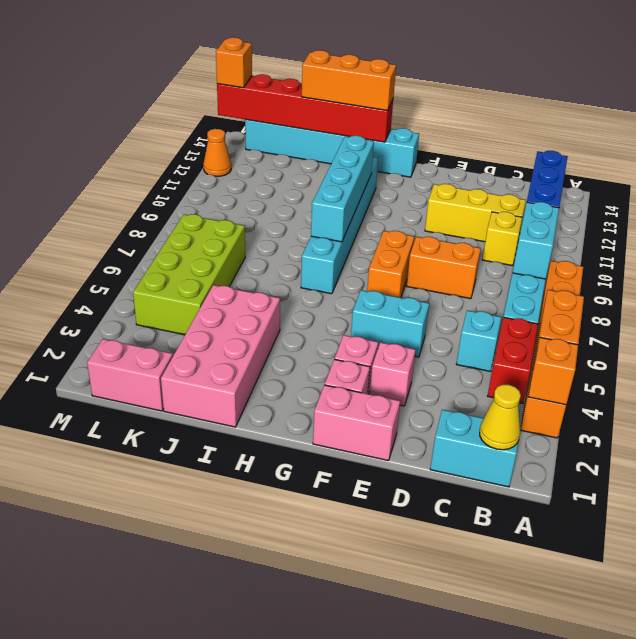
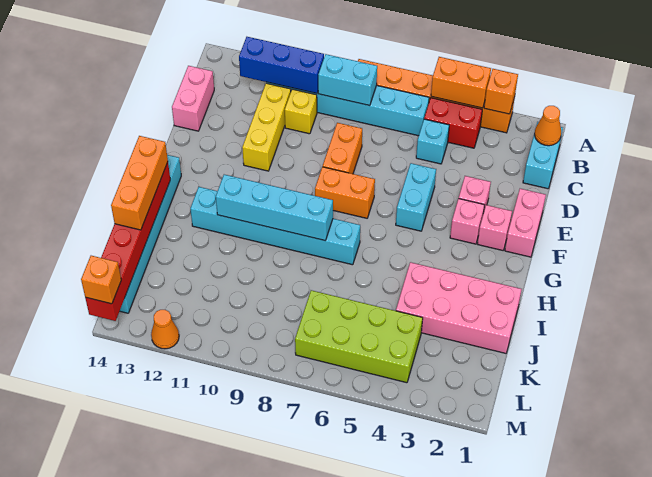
yellow cone B1 level 2 -> orange cone B1 level 2
pink brick K1:L1 level 1 -> pink brick C14:D14 level 1

